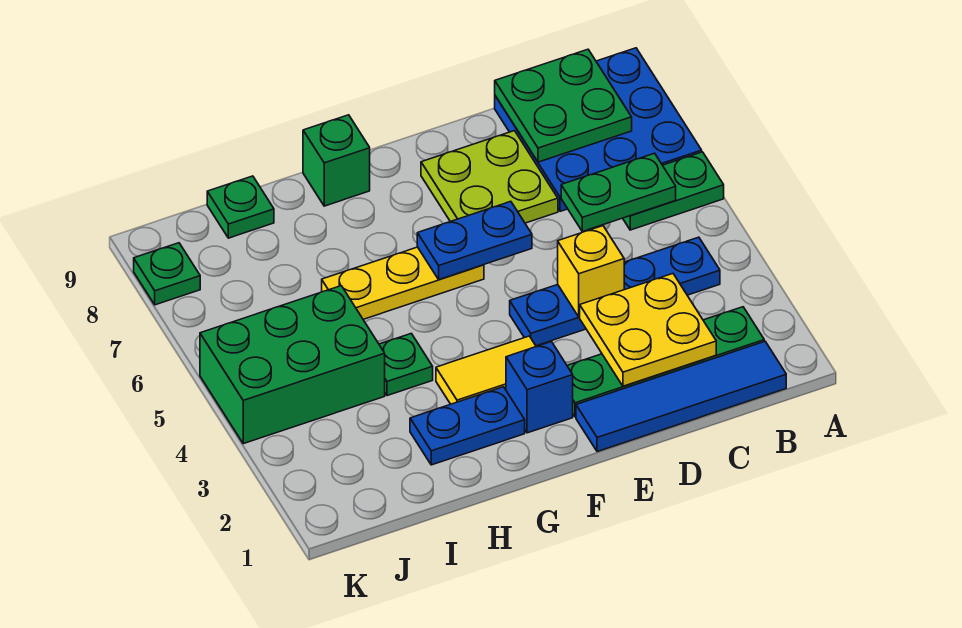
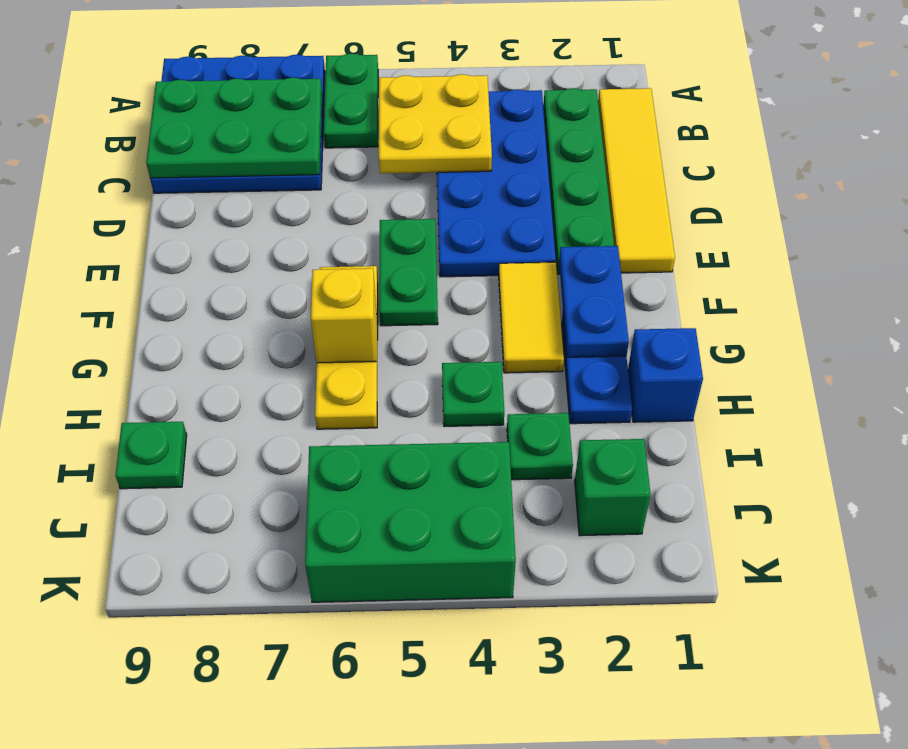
blue tile B1:E1 level 1 -> yellow tile B1:E1 level 1
blue plate B4:E4 level 1 -> blue plate B3:E4 level 1
green plate B6:C6 level 2 -> green plate E5:F5 level 1
green plate B8:C9 level 2 -> green plate B7:C9 level 2
yellow plate C2:D3 level 2 -> yellow plate B4:C5 level 2
yellow brick D4 level 2 -> yellow brick G6 level 2
lime plate D7:E8 level 1 -> none
blue plate E6:F6 level 2 -> blue plate F2:G2 level 2
blue brick F2 level 1 -> blue brick H1 level 1
green brick G9 level 1 -> green brick J2 level 1
green brick I4:K5 level 1 -> green brick J4:K6 level 1
green plate K8 level 1 -> green plate I3 level 1

